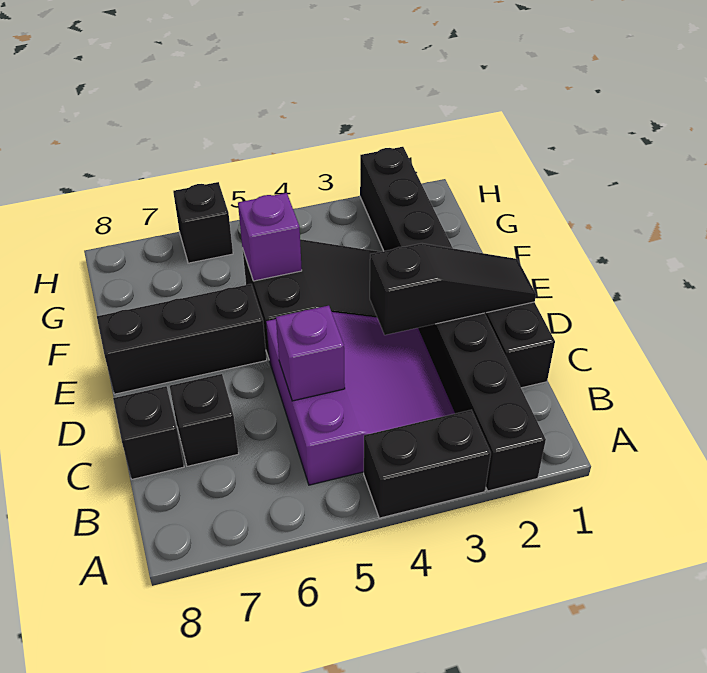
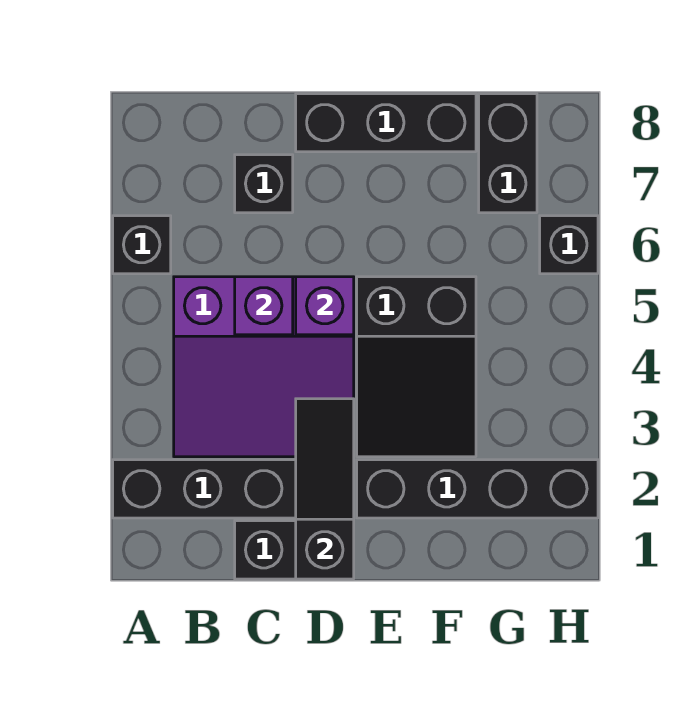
black brick A3:A4 level 1 -> black brick G7:G8 level 1
black brick C8 level 1 -> black brick A6 level 1
black slope D1:D3 level 2 top 3 -> black slope D1:D3 level 2 top 1
black brick E6:E8 level 1 -> black brick D8:F8 level 1
purple brick F5 level 2 -> purple brick D5 level 2

